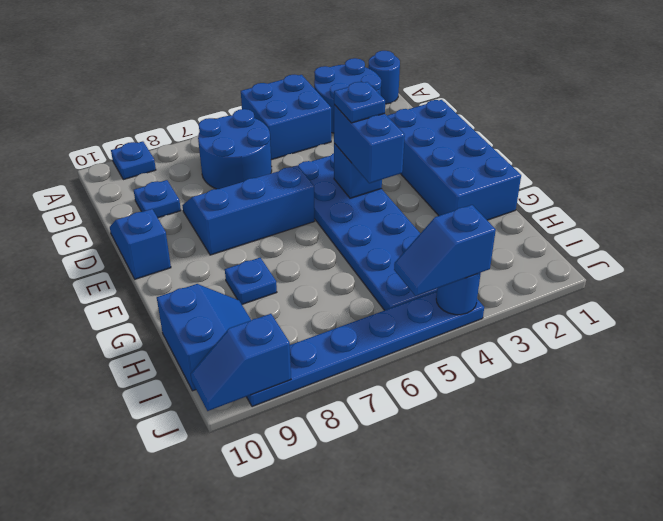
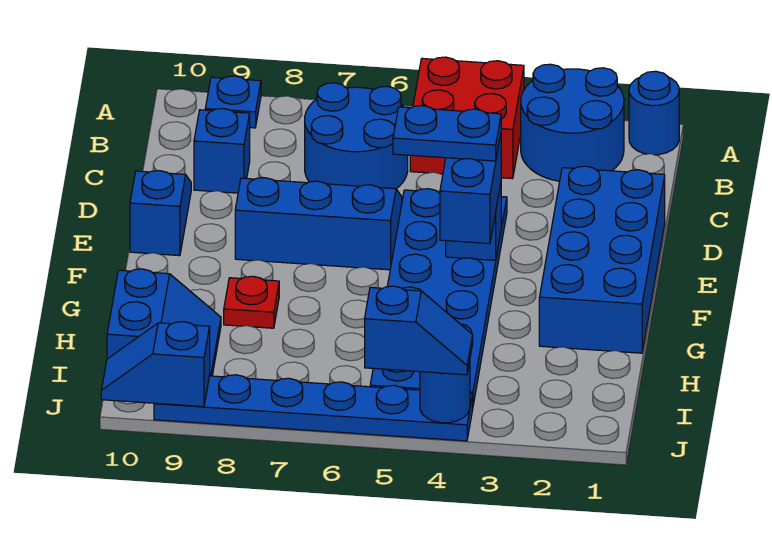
blue brick A4:B5 level 1 -> red brick A4:B5 level 1
blue plate C9 level 1 -> blue brick C9 level 1
blue plate E4 level 4 -> blue plate E4:E5 level 4
blue plate G8 level 1 -> red plate G8 level 1
blue slope J4:J5 level 3 top 4 -> blue slope J4:J5 level 3 top 5

